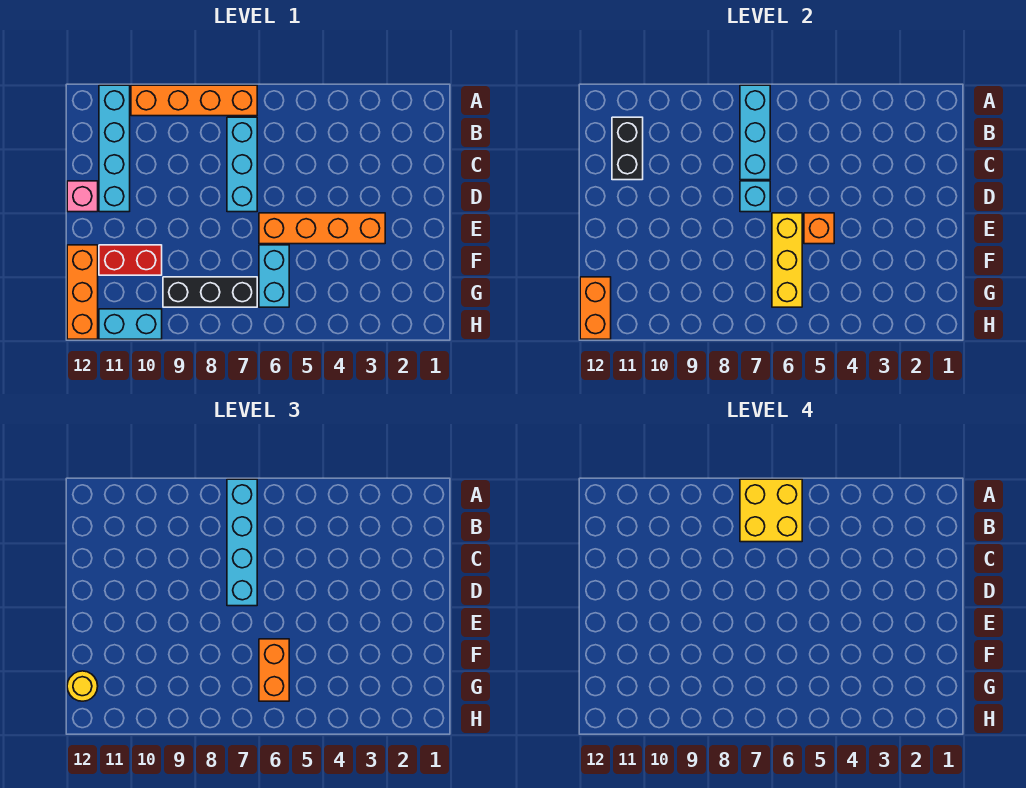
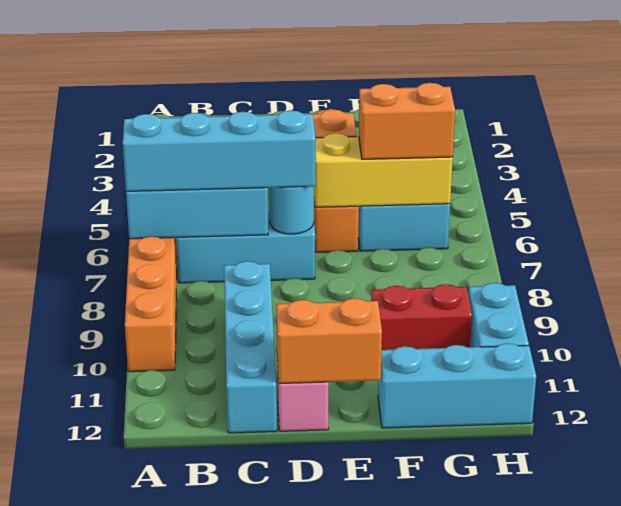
yellow brick A6:B7 level 4 -> none
cyan brick A11:D11 level 1 -> cyan brick C9:C12 level 1
black brick B11:C11 level 2 -> none
cyan brick D7 level 2 -> cyan round brick D7 level 2
red brick F10:F11 level 1 -> red brick F10:G10 level 1
orange brick F12:H12 level 1 -> cyan brick F12:H12 level 1
black brick G7:G9 level 1 -> none
orange brick G12:H12 level 2 -> orange brick D12:E12 level 2
yellow round brick G12 level 3 -> none

